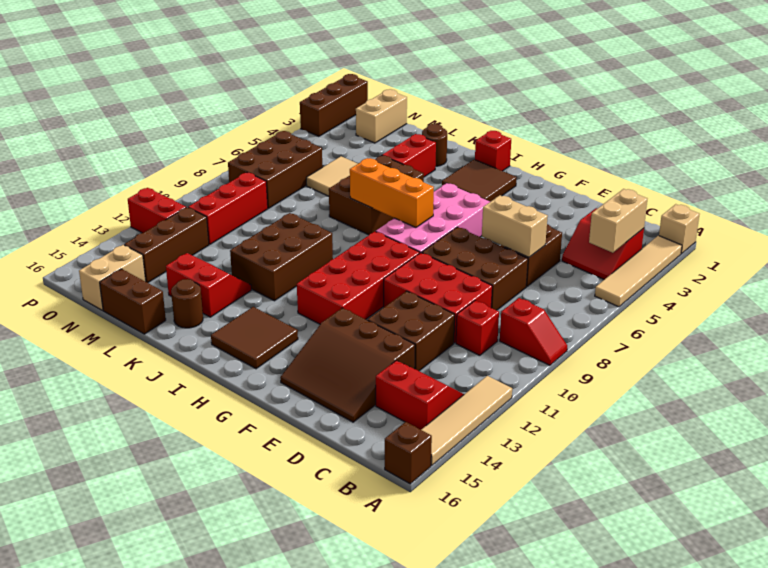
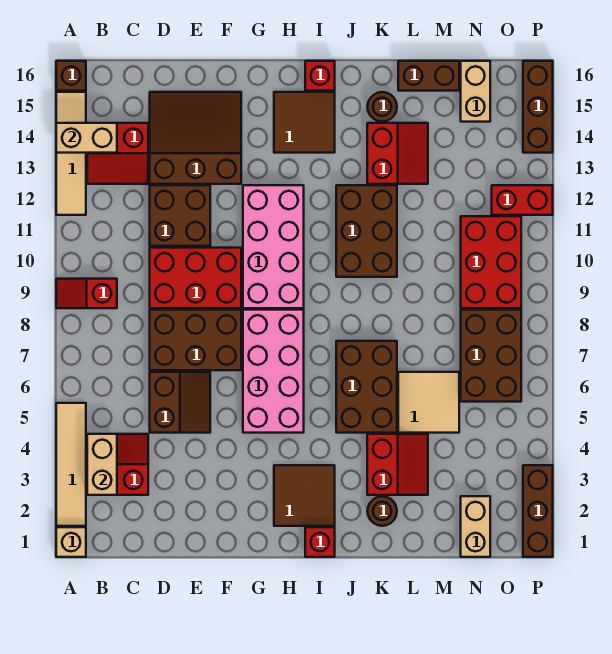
red brick C10 level 1 -> red brick I16 level 1
tan brick D6:E6 level 2 -> tan brick A14:B14 level 2
red brick G9:H12 level 1 -> pink brick G9:H12 level 1
orange brick H7:J7 level 2 -> none
red slope K13:L14 level 1 top 14 -> red slope K13:L14 level 1 top K
red brick N9:N11 level 1 -> red brick N9:O11 level 1
brown brick N12:N14 level 1 -> brown brick P14:P16 level 1

